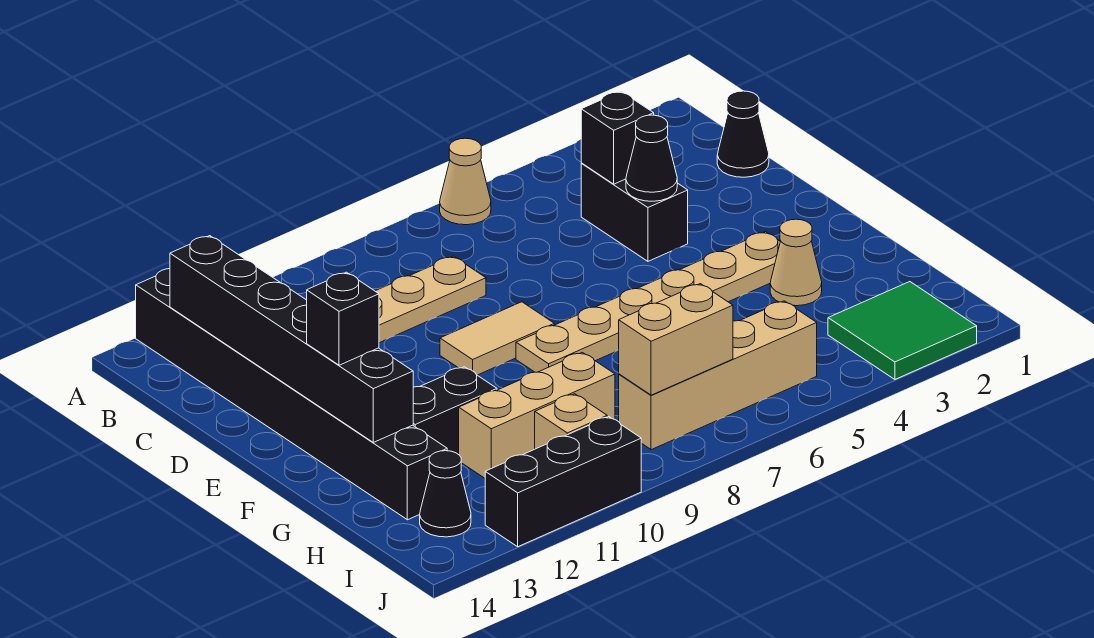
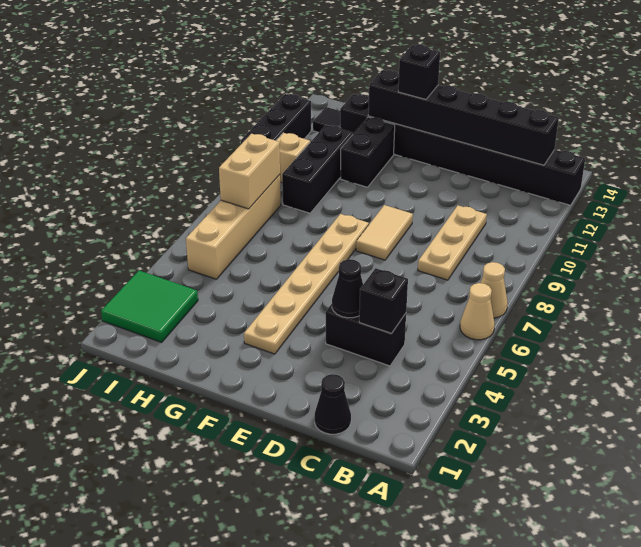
tan cone G3 level 1 -> tan cone A7 level 1
tan brick H9:H11 level 1 -> black brick H9:H11 level 1
black cone I13 level 1 -> black tile I13 level 1

